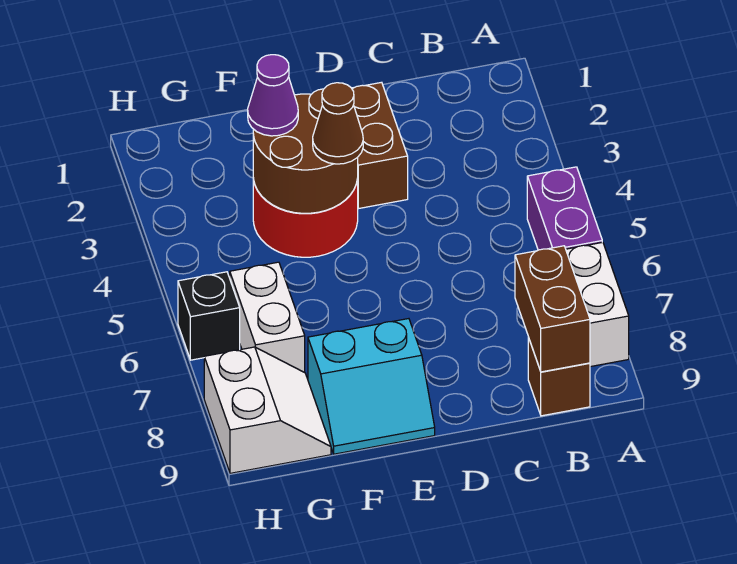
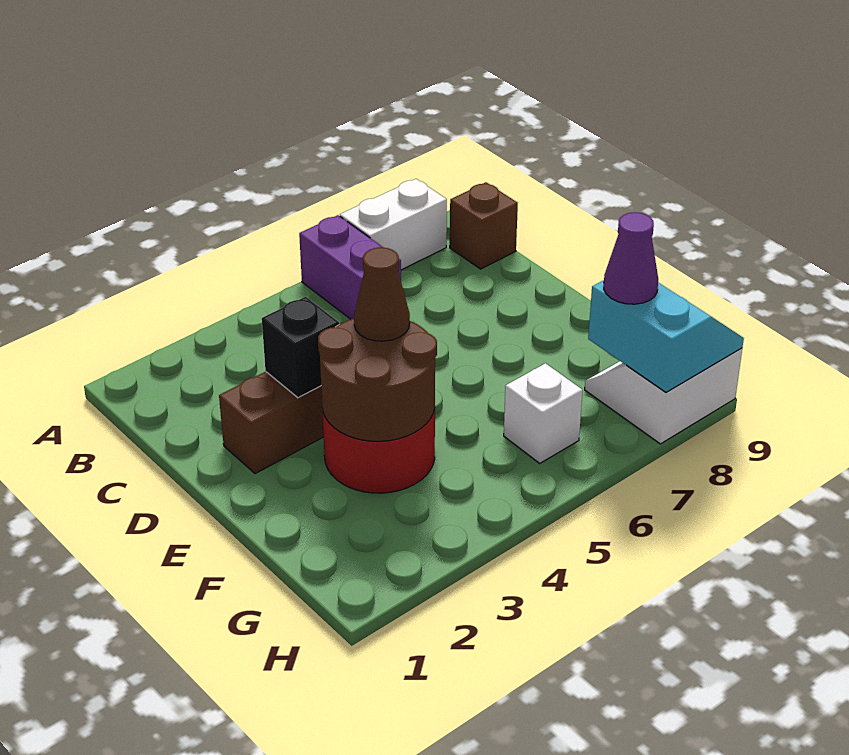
purple brick A5:A6 level 1 -> purple brick A6:B6 level 1
brown brick B8:B9 level 2 -> none
cyan slope E8:F9 level 1 top 8 -> cyan slope G8:H9 level 2 top 8
purple cone F3 level 3 -> purple cone G8 level 3
white brick G6:G7 level 1 -> white brick G6 level 1
black brick H6 level 1 -> black brick D3 level 2

